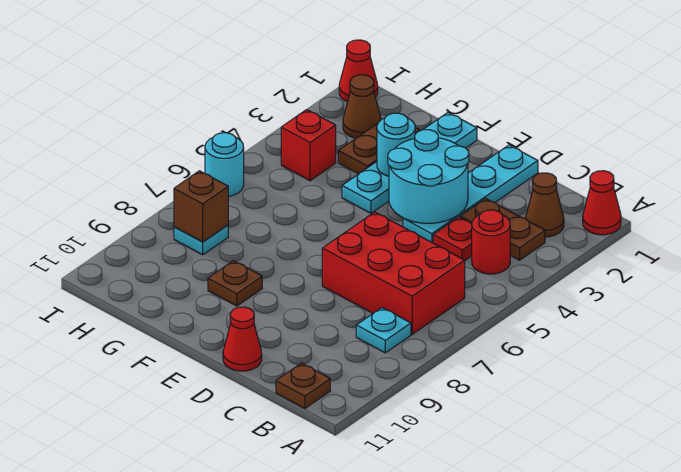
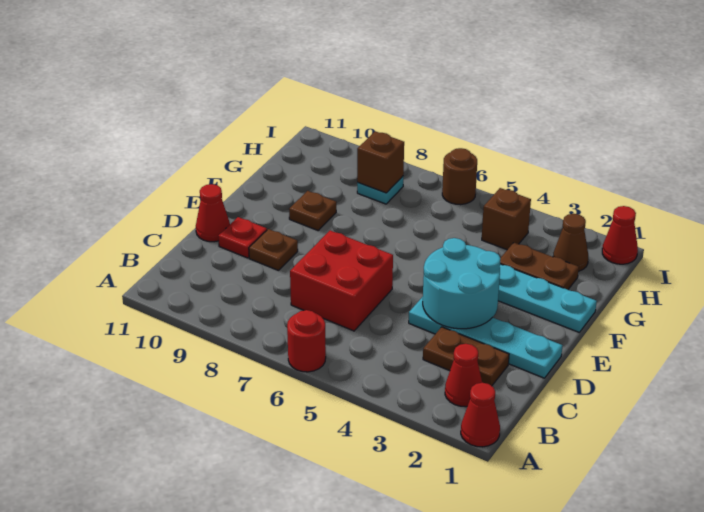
brown cone B2 level 1 -> red cone B2 level 1
brown plate B3:C3 level 1 -> brown plate C2:C3 level 1
red round brick B4 level 1 -> red round brick A6 level 1
red brick B6:D7 level 1 -> red brick C6:D7 level 1
cyan plate B8 level 1 -> none
brown plate B11 level 1 -> brown plate D9 level 1
red plate C4 level 1 -> red plate D10 level 1
cyan round brick F3 level 2 -> none
red brick H4 level 1 -> brown brick H4 level 1
cyan round brick I6 level 1 -> brown round brick I6 level 1

